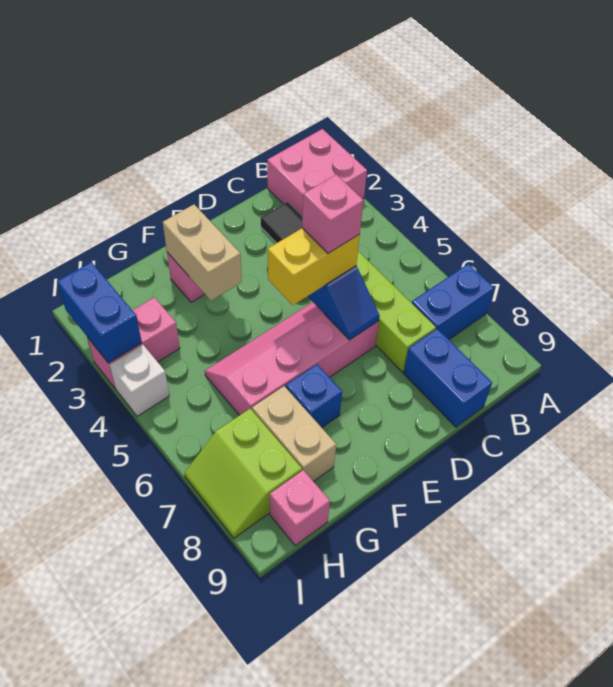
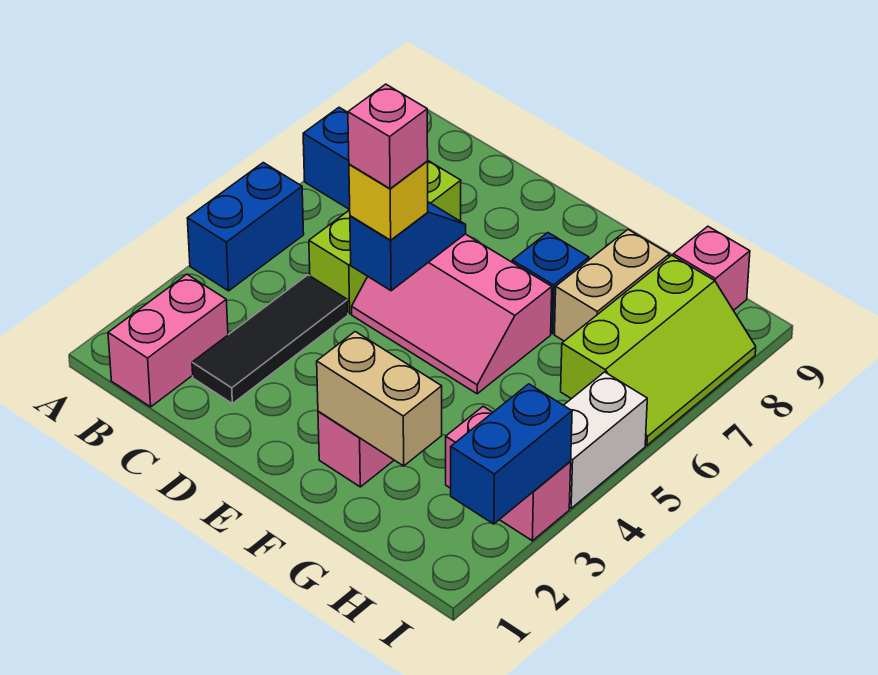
pink brick A1:B2 level 1 -> pink brick B1:B2 level 1
blue brick C8:C9 level 1 -> blue brick A4:A5 level 1
pink slope D5:G6 level 1 top 6 -> pink slope D5:F6 level 1 top 6
yellow brick D5:E5 level 3 -> yellow brick D5 level 3
tan brick F2:F3 level 2 -> tan brick F2:G2 level 2
lime slope H7:I8 level 1 top H -> lime slope H6:I8 level 1 top H
white brick I4 level 1 -> white brick I4:I5 level 1

